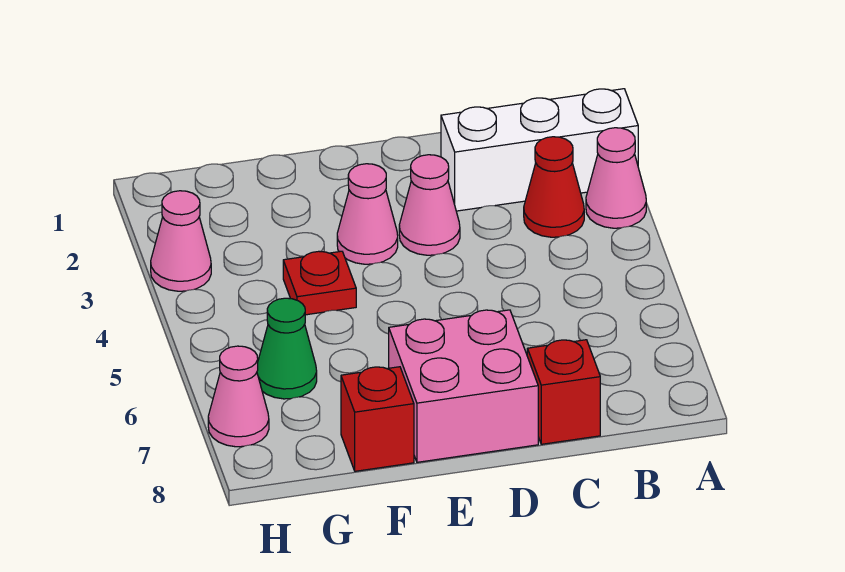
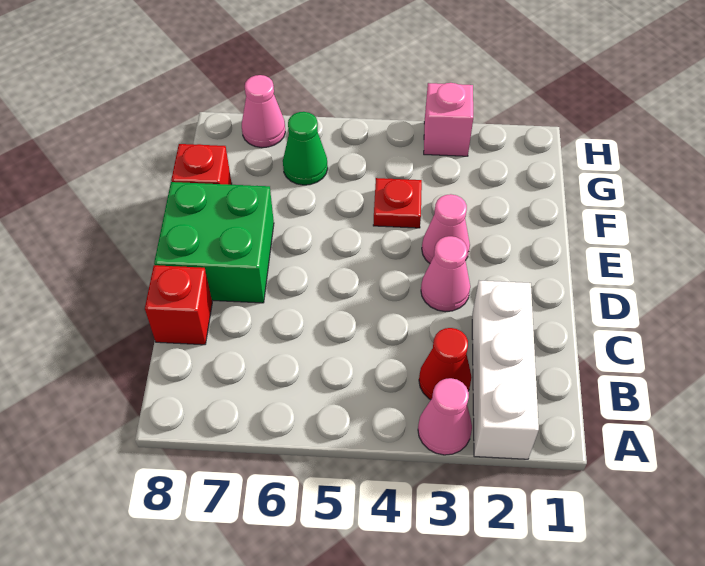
pink brick D7:E8 level 1 -> green brick D7:E8 level 1
pink cone H3 level 1 -> pink brick H3 level 1

